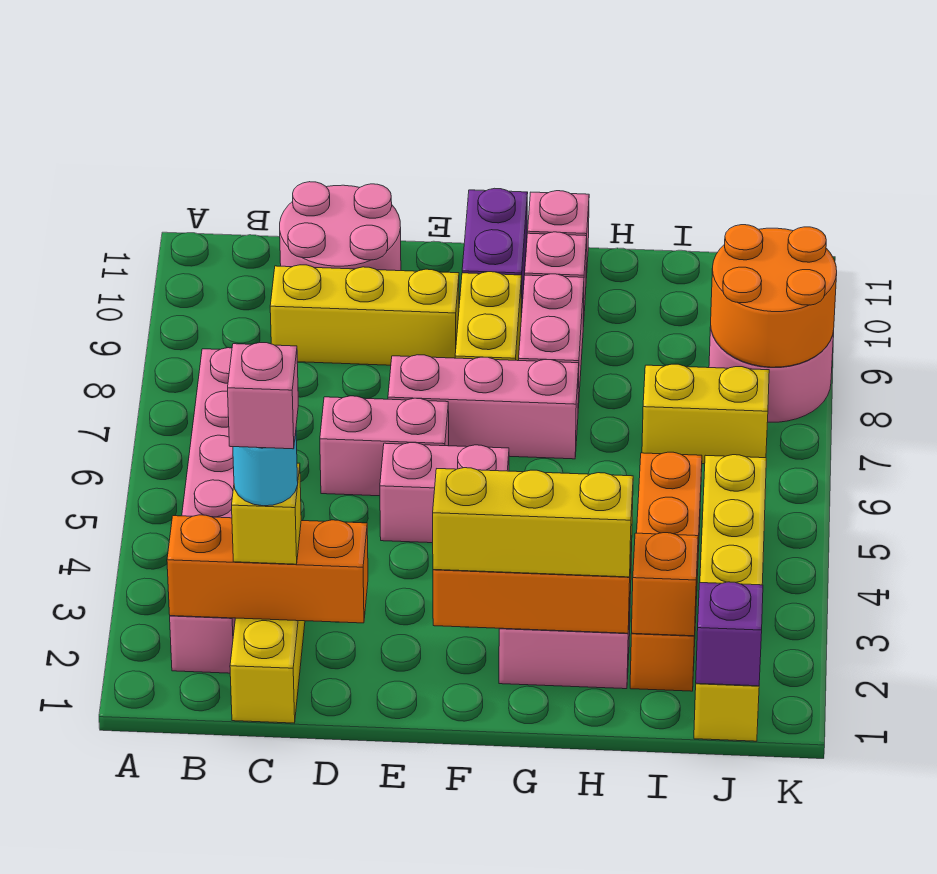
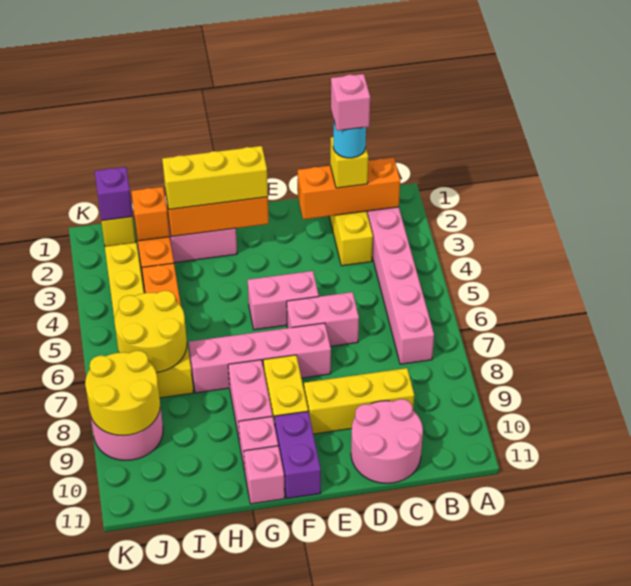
pink brick E7:G7 level 1 -> pink brick E7:H7 level 1
none -> yellow round brick I6:J7 level 2
orange round brick J8:K9 level 2 -> yellow round brick J8:K9 level 2

